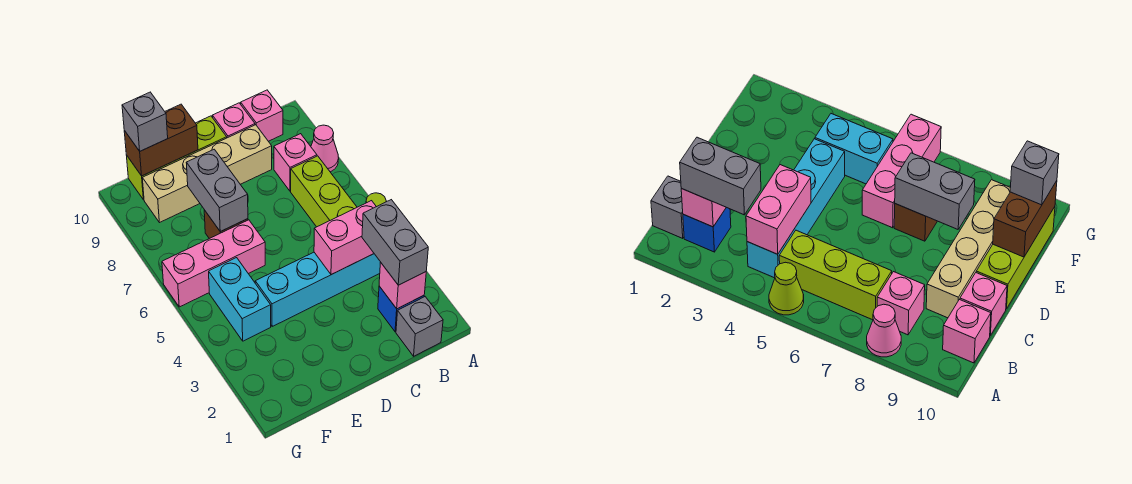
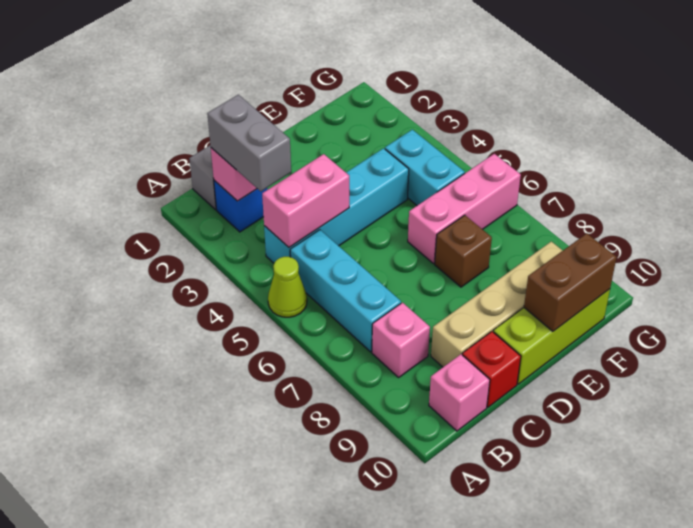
pink cone A8 level 1 -> none
lime brick B5:B7 level 1 -> cyan brick B5:B7 level 1
pink brick C10 level 1 -> red brick C10 level 1
grey brick E7:E8 level 2 -> none
grey brick F10 level 3 -> none

